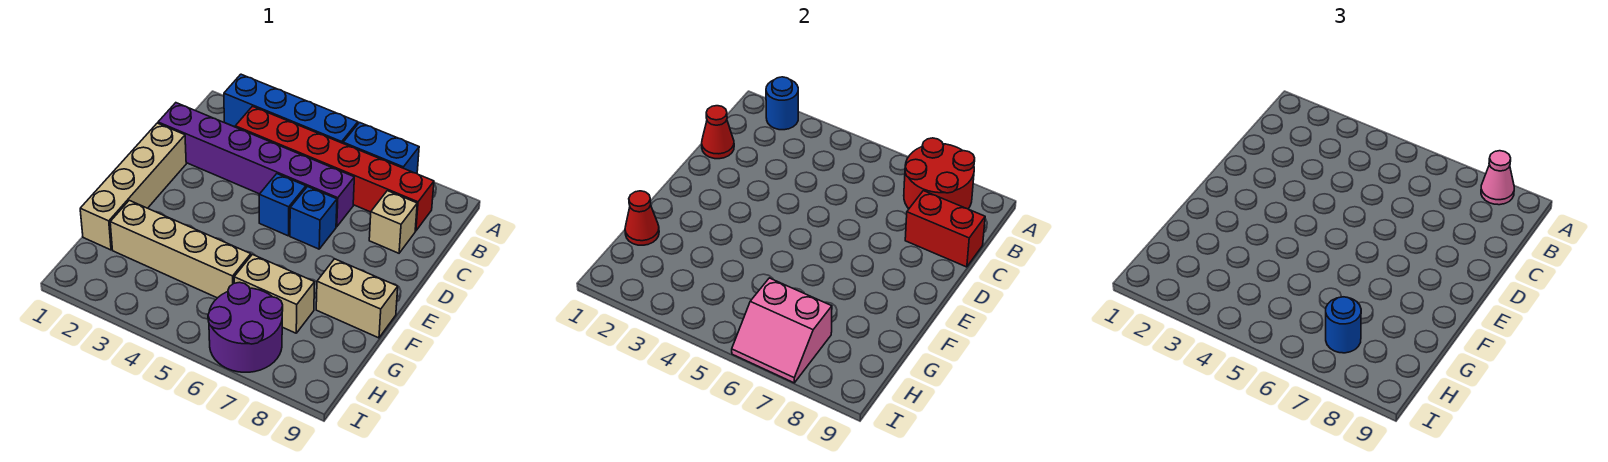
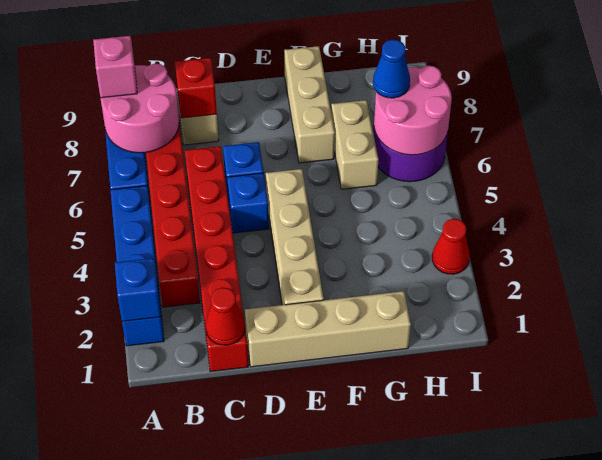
blue round brick A2 level 2 -> blue brick A2 level 2
red round brick A7:B8 level 2 -> pink round brick A7:B8 level 2
pink cone A8 level 3 -> pink brick A8 level 3
purple brick C1:C6 level 1 -> red brick C1:C6 level 1
red brick C8:C9 level 2 -> red brick C8 level 2
tan brick F8:F9 level 1 -> tan brick F7:F9 level 1
red cone G1 level 2 -> red cone I3 level 1
tan brick G2:G5 level 1 -> tan brick E2:E5 level 1
pink slope H6:I7 level 2 top H -> pink round brick H6:I7 level 2
blue round brick H7 level 3 -> blue cone H7 level 3

